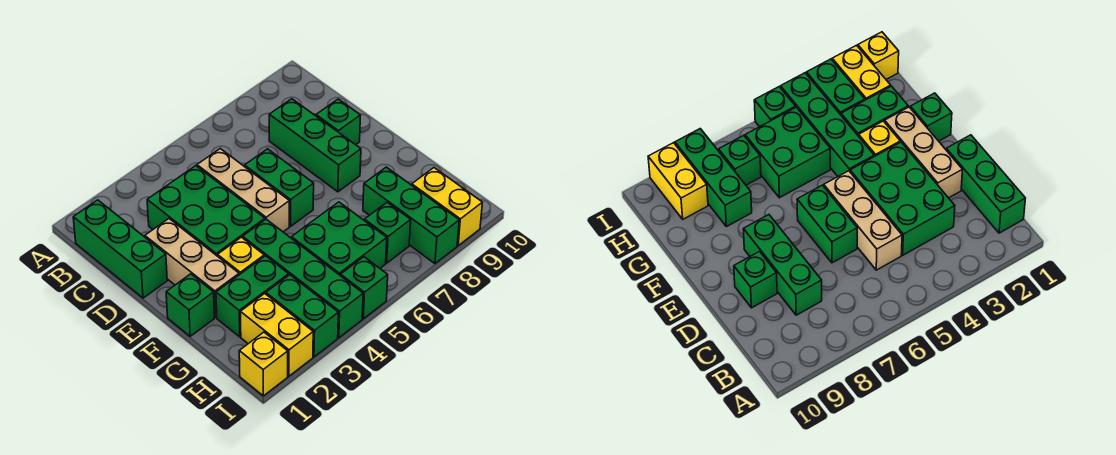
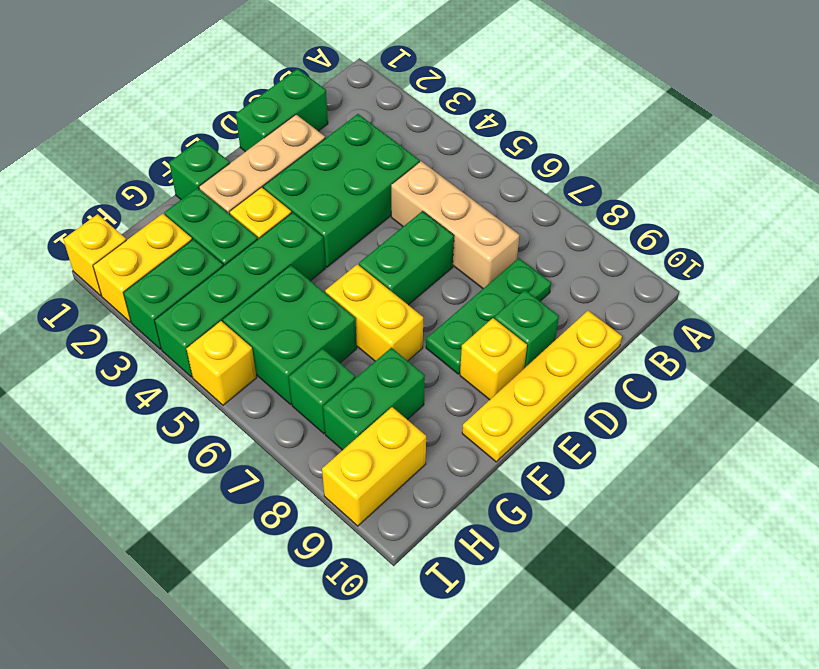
green brick B1:D1 level 1 -> green brick C1:D1 level 1
tan brick C5:E5 level 1 -> tan brick C5:C7 level 1
green brick C8:E8 level 1 -> green plate C8:E8 level 1
none -> yellow plate C10:F10 level 1
none -> yellow brick E9 level 1
none -> yellow brick F6:F7 level 1
green brick G8:I8 level 1 -> green brick G8:H8 level 1
green brick I5 level 1 -> yellow brick I5 level 1

